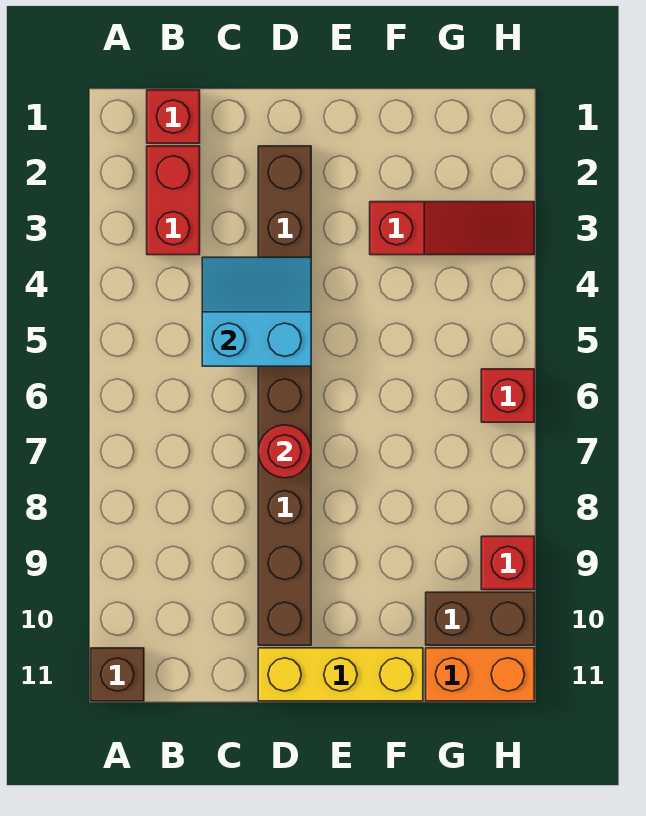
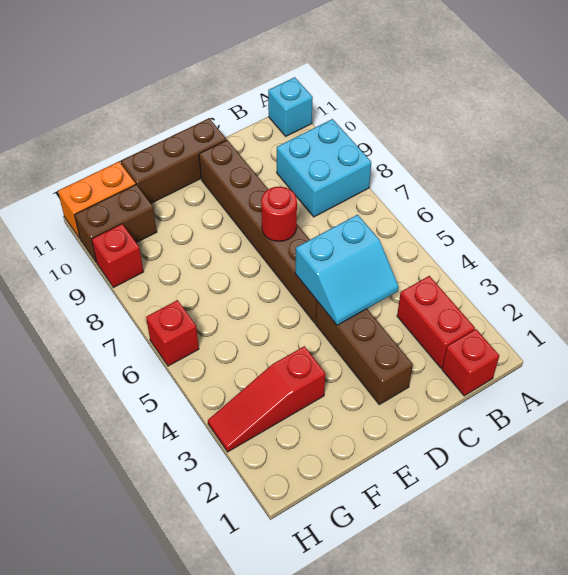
none -> cyan brick A8:B9 level 1
brown brick A11 level 1 -> cyan brick A11 level 1
yellow brick D11:F11 level 1 -> brown brick D11:F11 level 1

